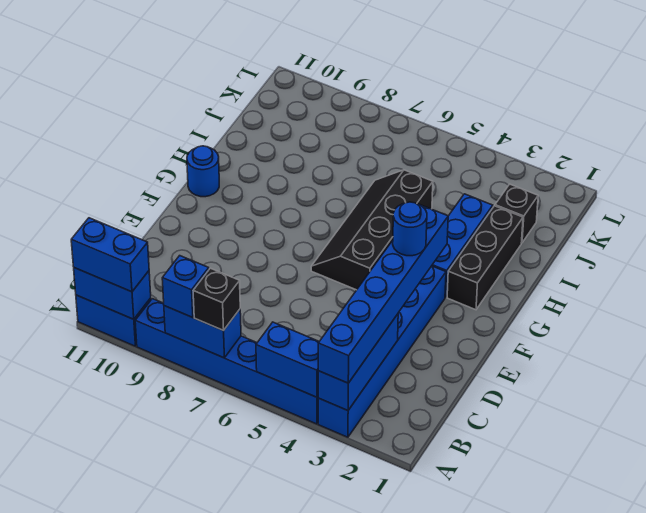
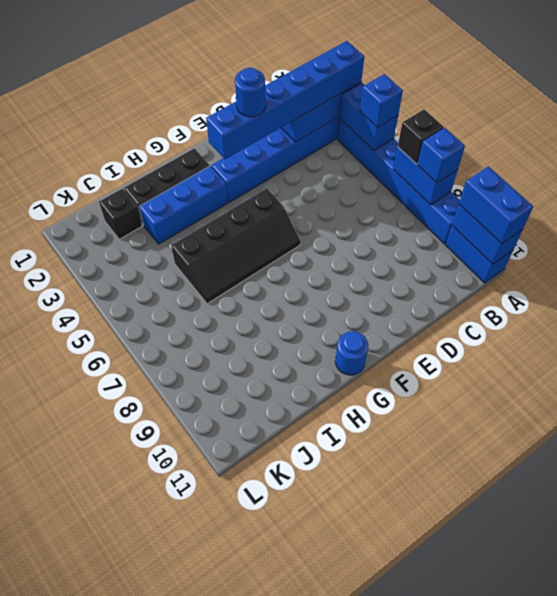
none -> blue brick A5 level 3

